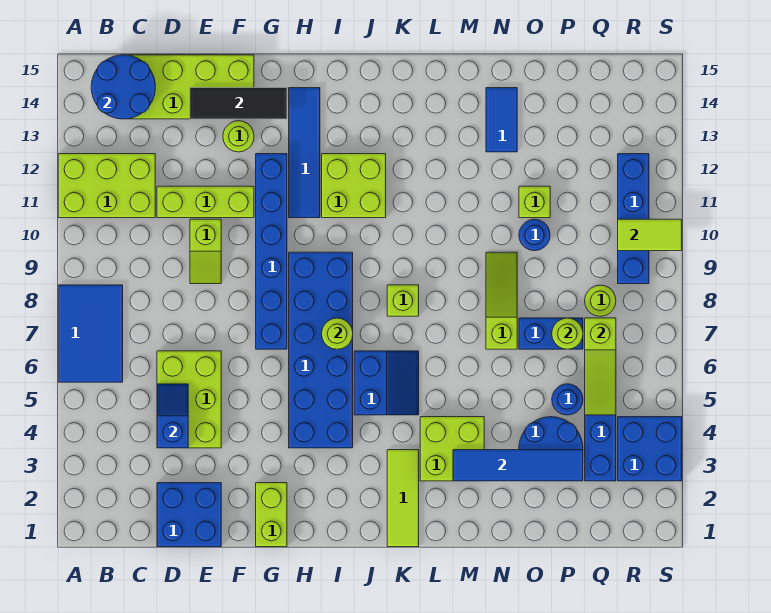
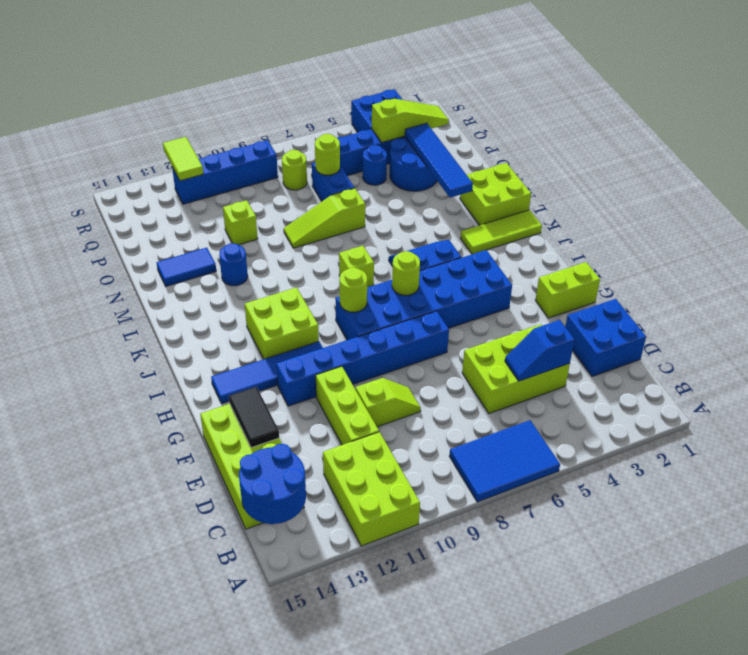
black tile E14:G14 level 2 -> black tile E14:F14 level 2
lime round brick F13 level 1 -> lime round brick I9 level 2
lime brick L3:M4 level 1 -> lime brick L1:M2 level 1
blue round brick O10 level 1 -> blue round brick M12 level 1
lime slope Q5:Q7 level 2 top 7 -> lime slope Q2:Q4 level 2 top 4
lime tile R10:S10 level 2 -> lime tile R12:S12 level 2

